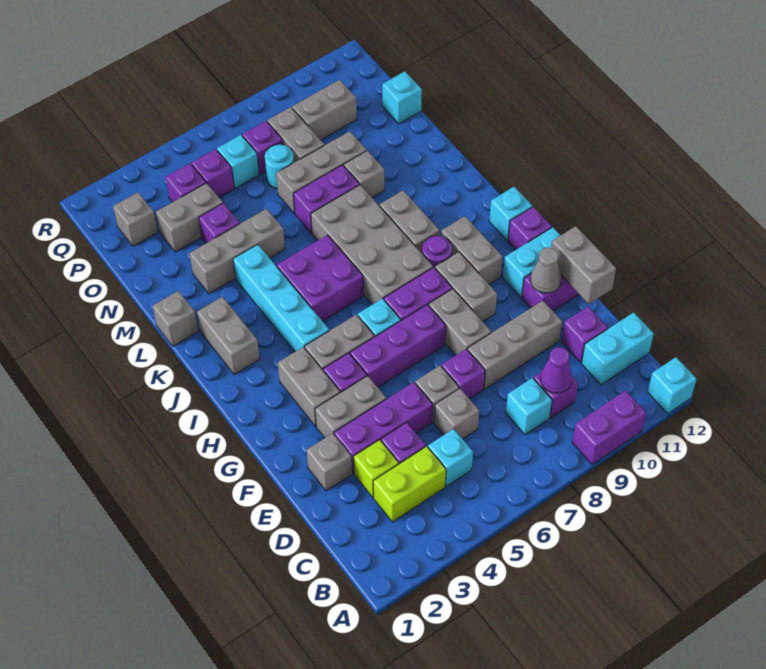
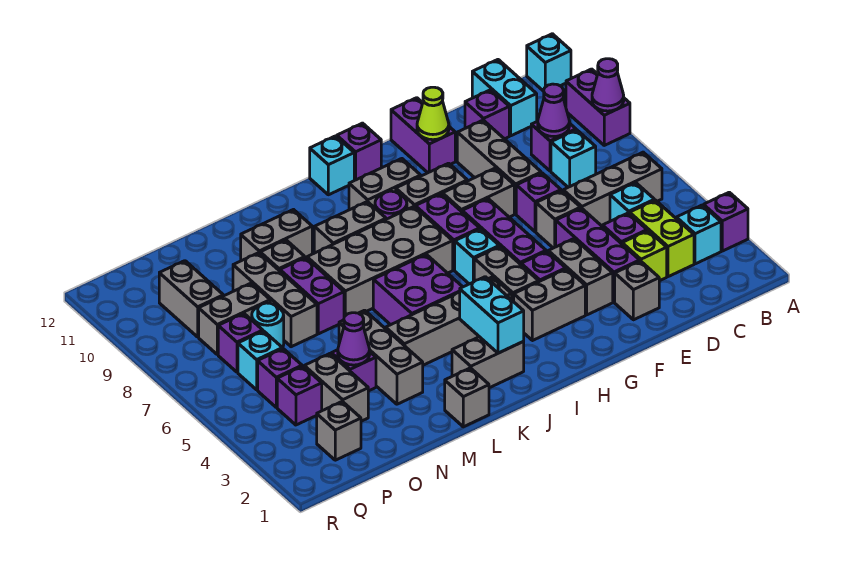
none -> purple brick A3 level 1
none -> purple cone A9 level 2
grey brick D6 level 1 -> grey brick B6:D6 level 1
grey brick E12:F12 level 2 -> grey brick L10:M10 level 1
grey cone F11 level 2 -> lime cone F11 level 2
cyan brick G11:G12 level 1 -> cyan brick J2:J3 level 2
cyan brick I4:L4 level 1 -> grey brick I4:L4 level 1
none -> purple cone N4 level 2
cyan brick O12 level 1 -> cyan brick B3 level 1

